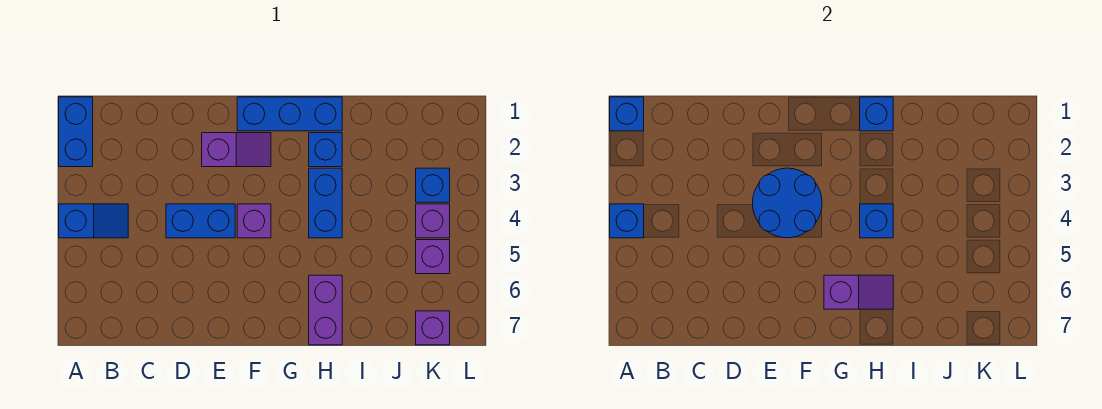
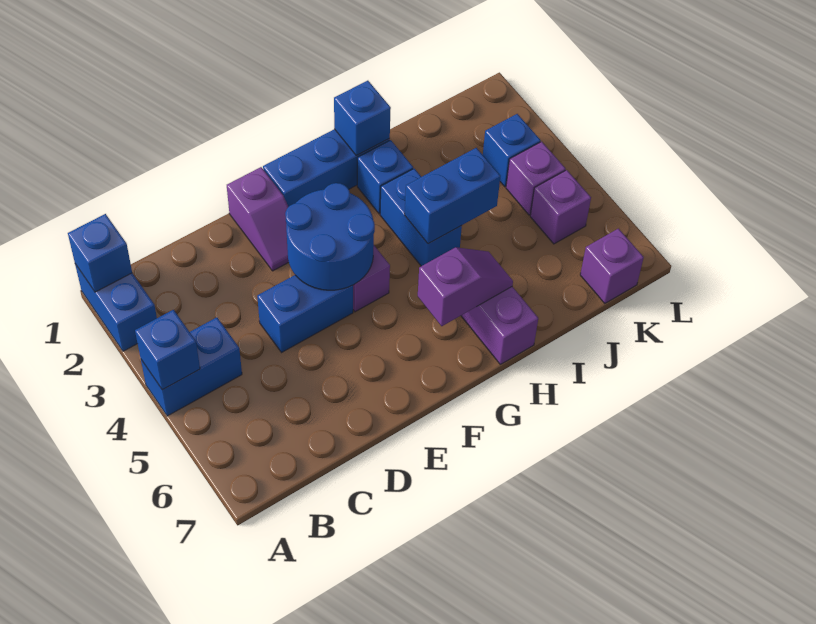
blue slope A4:B4 level 1 top A -> blue brick A4:B4 level 1
purple slope E2:F2 level 1 top E -> purple slope E1:E2 level 1 top 1
blue brick H4 level 2 -> blue brick H4:I4 level 2

